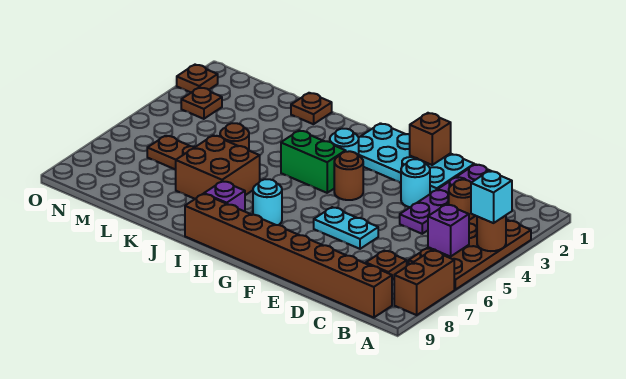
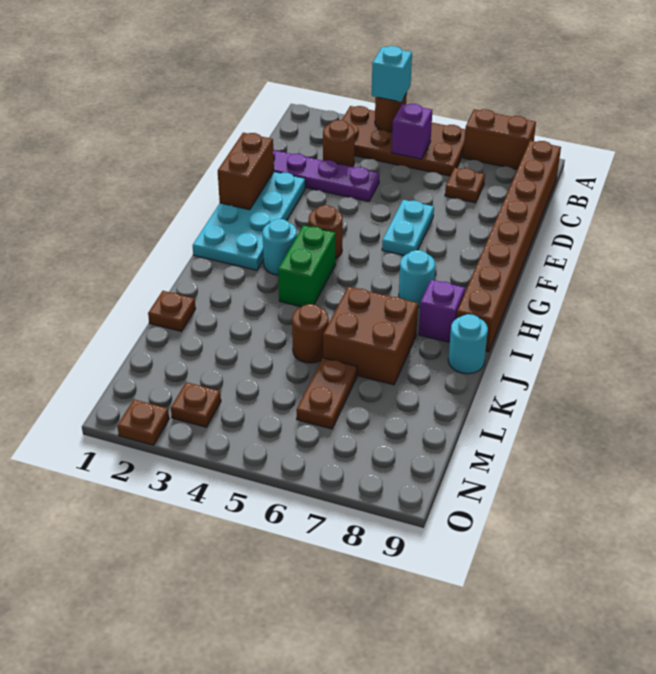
cyan round brick E3 level 1 -> cyan round brick J9 level 1
brown brick F1 level 2 -> brown brick E1:F1 level 2

